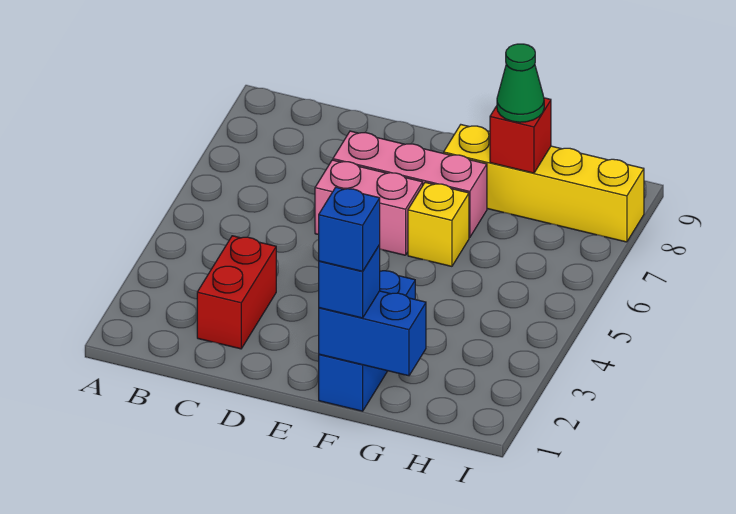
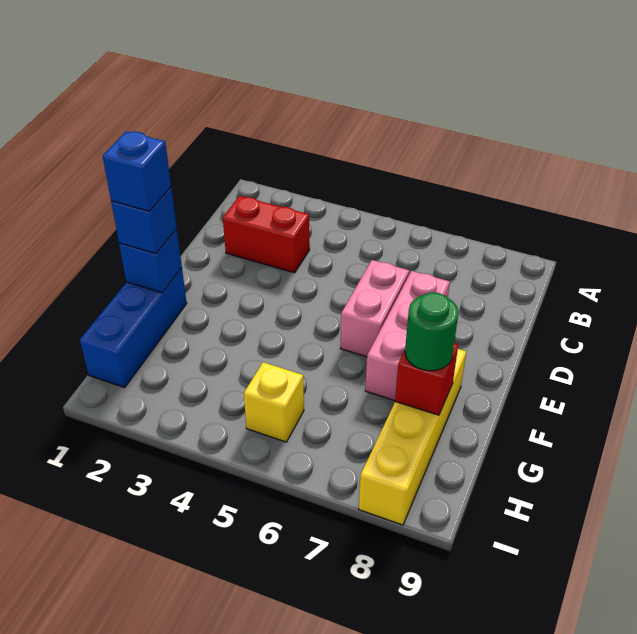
blue brick F1:F3 level 1 -> blue brick F1:H1 level 1
blue brick F1:G1 level 2 -> blue brick F1 level 2
yellow brick F6 level 1 -> yellow brick H5 level 1
green cone G8 level 3 -> green round brick G8 level 3

